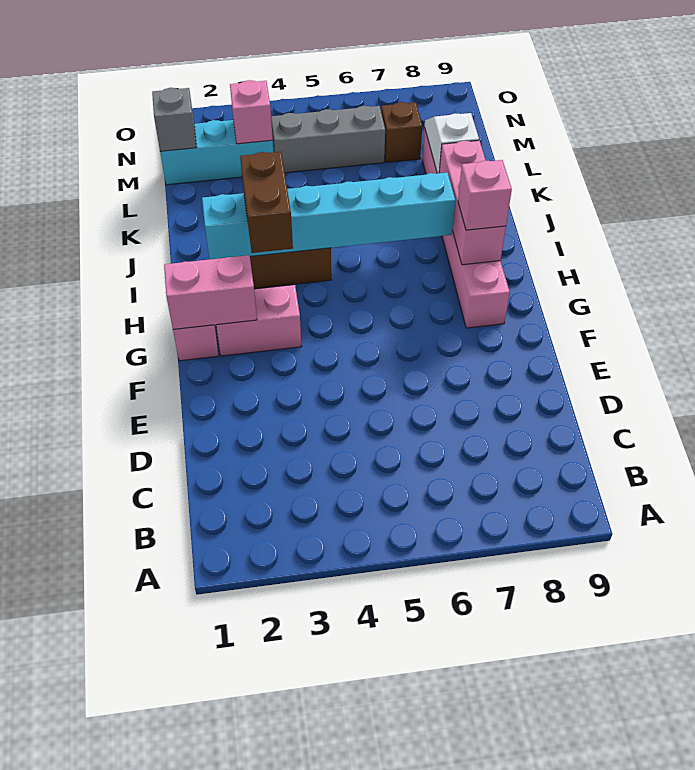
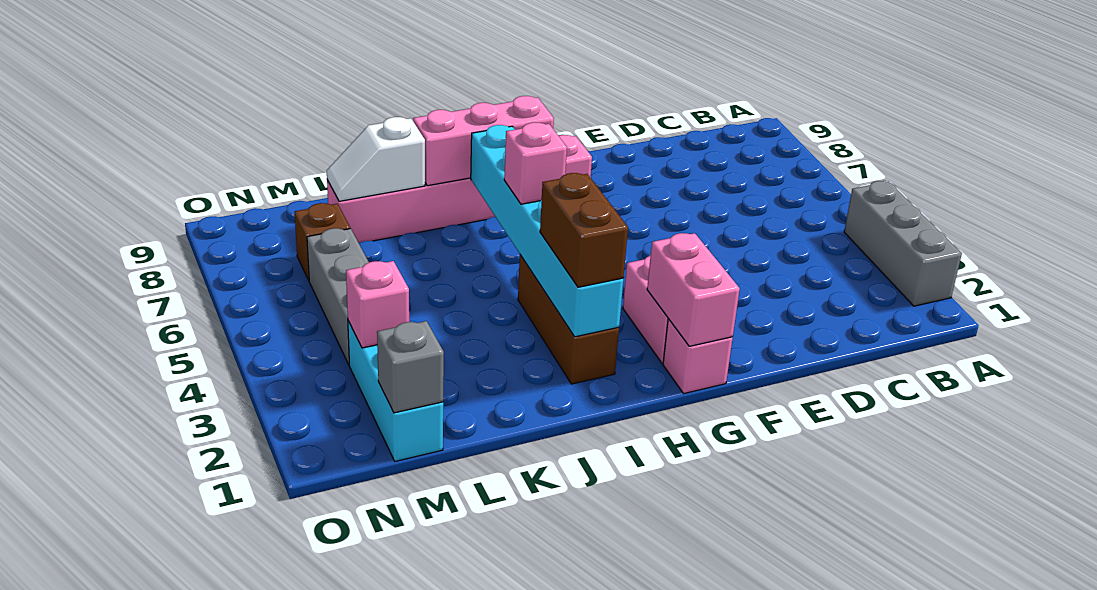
none -> grey brick A2:A4 level 1
brown brick H3:I3 level 3 -> brown brick I2:I3 level 3
pink brick H8 level 3 -> pink brick I5 level 3

